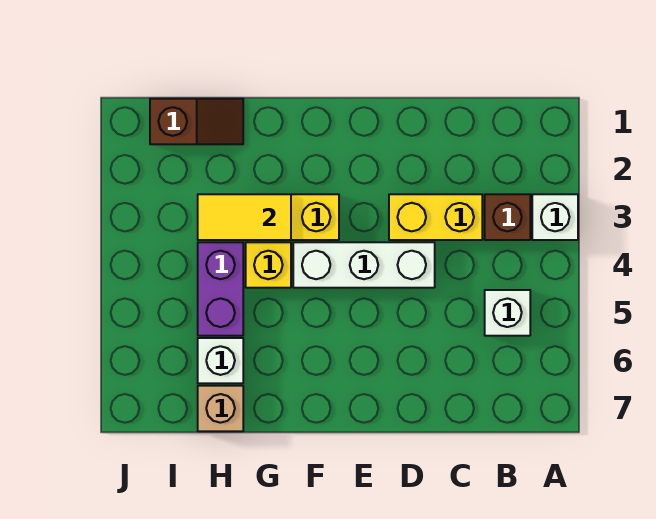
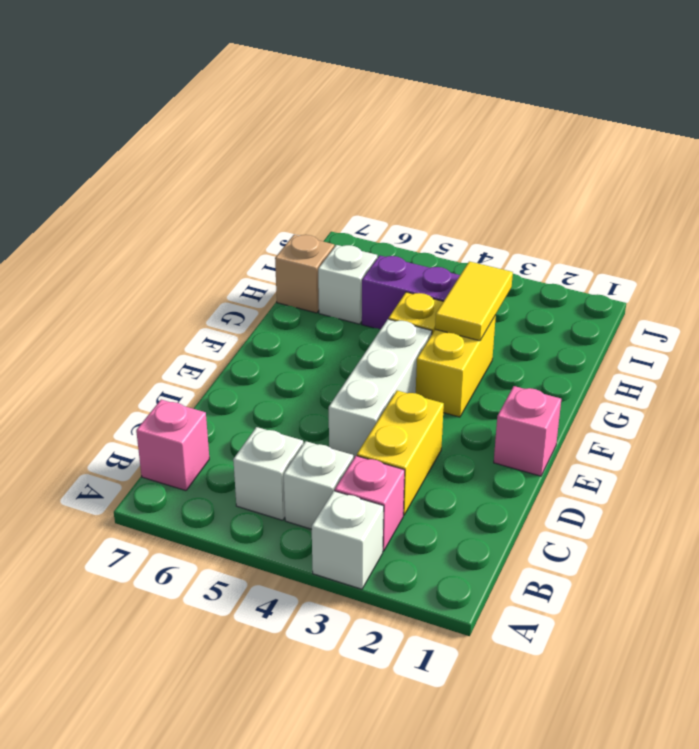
brown brick B3 level 1 -> pink brick B3 level 1
none -> white brick B4 level 1
none -> pink brick B7 level 1
none -> pink brick E1 level 1
brown slope H1:I1 level 1 top I -> none

